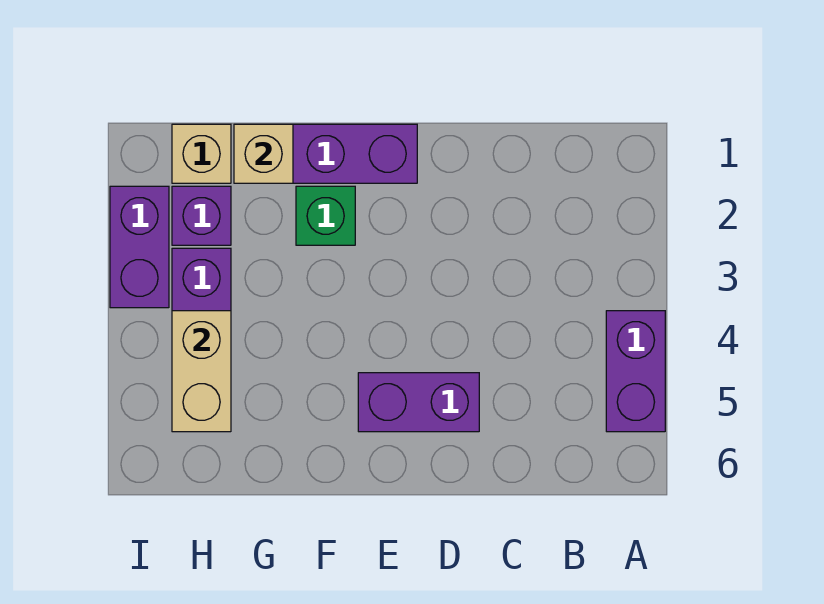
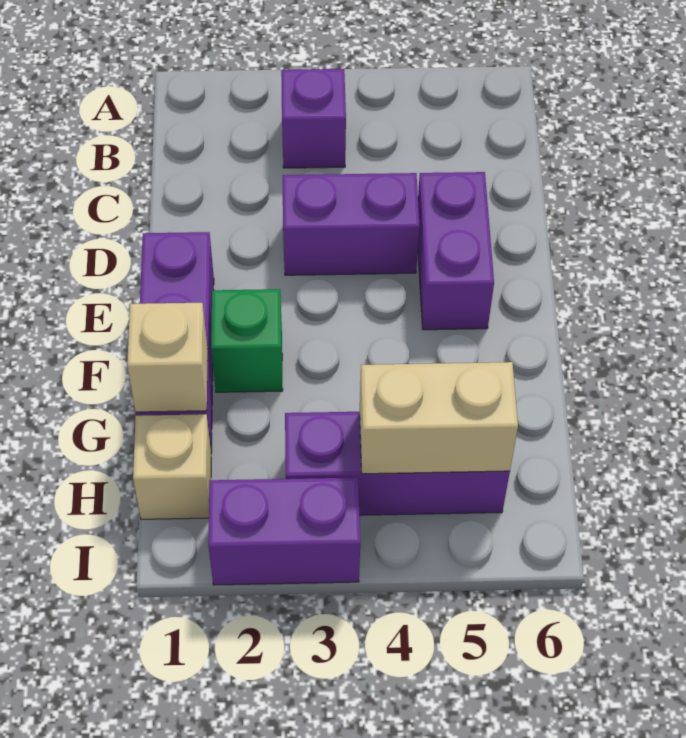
purple brick A4:A5 level 1 -> purple brick D3:D4 level 1
purple brick H2 level 1 -> purple brick B3 level 1

